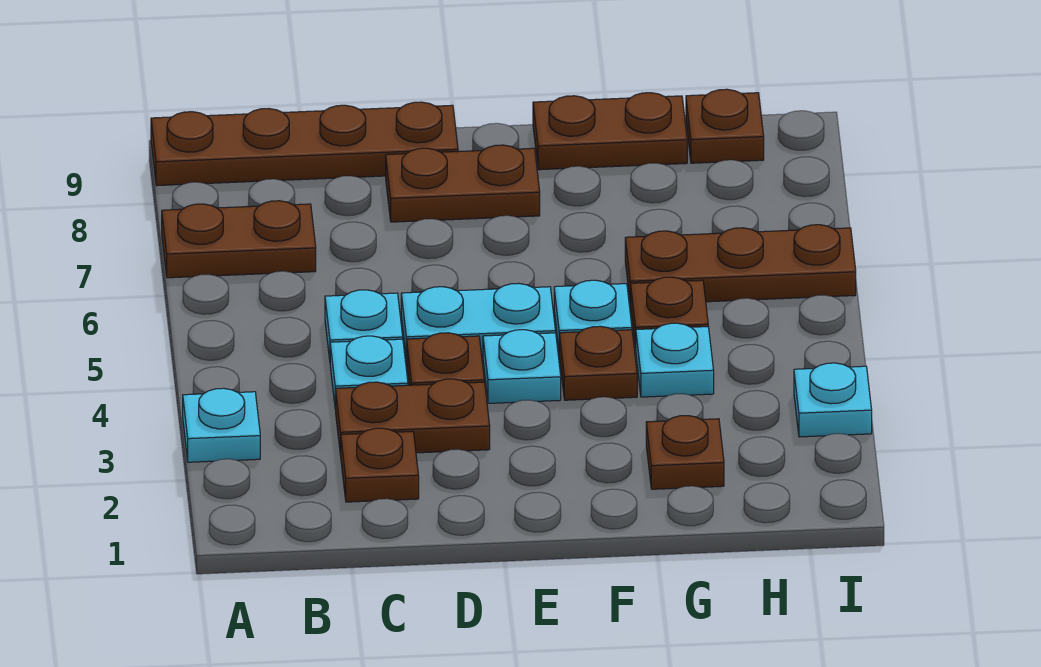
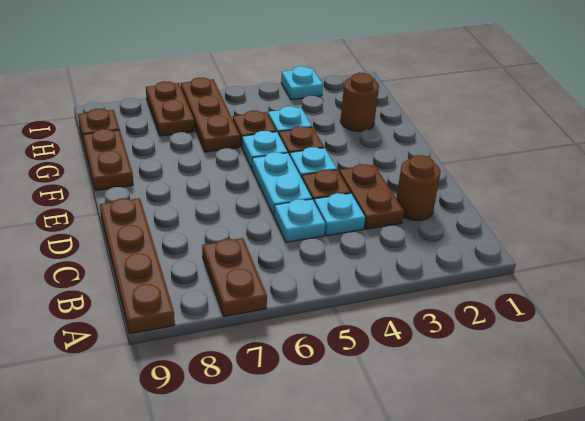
cyan plate A3 level 1 -> none
brown plate C2 level 1 -> brown round brick C2 level 1
brown plate D8:E8 level 1 -> brown plate H7:I7 level 1
brown plate G2 level 1 -> brown round brick G2 level 1

